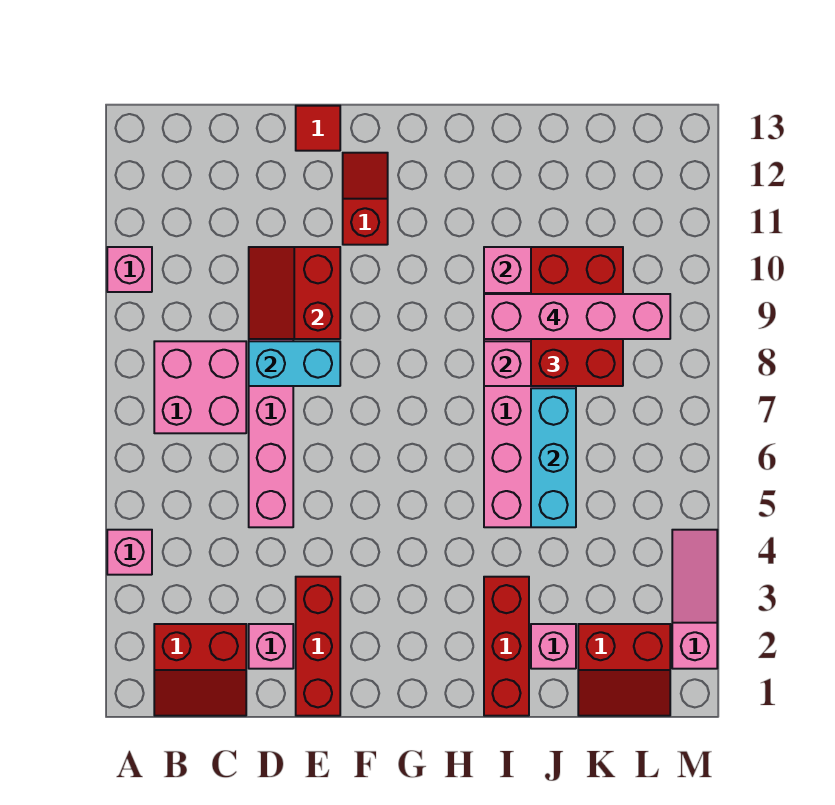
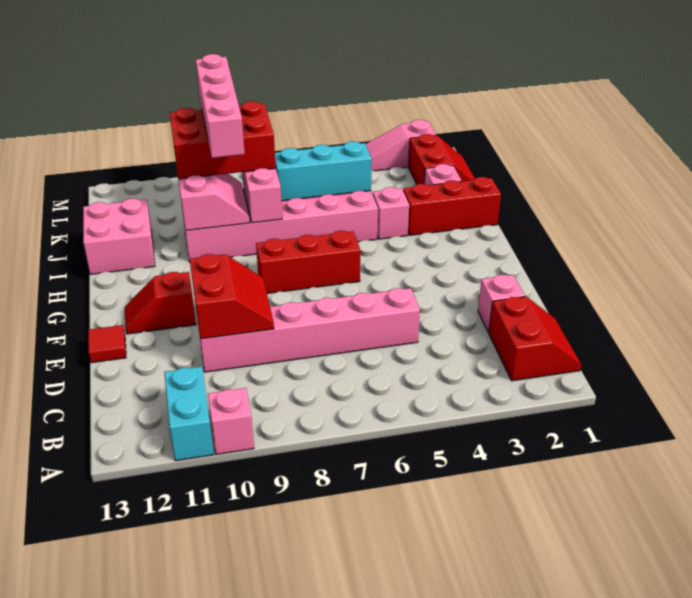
pink brick A4 level 1 -> pink brick I4 level 1
pink brick B7:C8 level 1 -> pink brick I12:J13 level 1
cyan brick D8:E8 level 2 -> cyan brick A11:B11 level 1
red slope D9:E10 level 2 top E -> red slope D9:E10 level 2 top 10
red brick E1:E3 level 1 -> red brick G6:G8 level 1

